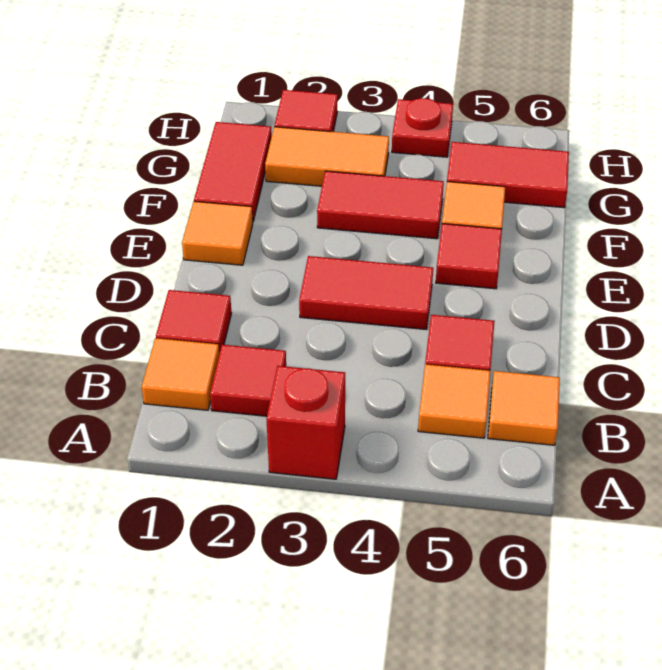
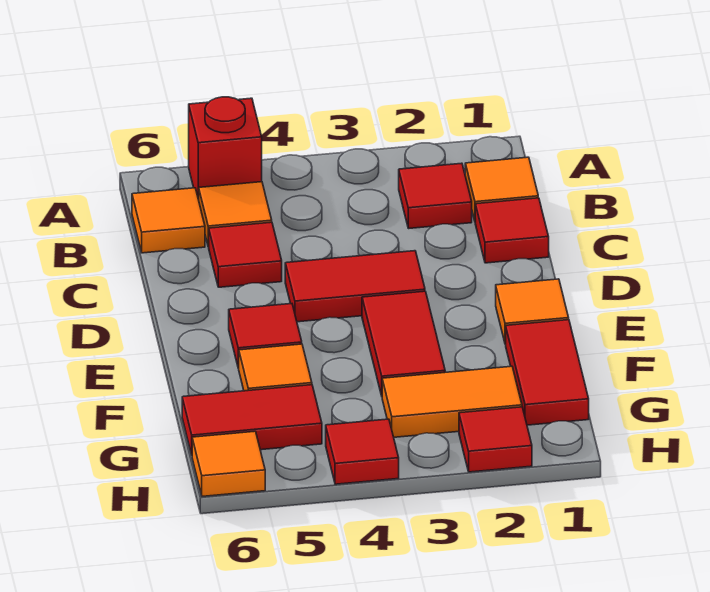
red brick A3 level 1 -> red brick A5 level 1
red tile F3:F4 level 1 -> red tile E3:F3 level 1
red plate H4 level 1 -> red tile H4 level 1
none -> orange tile H6 level 1

